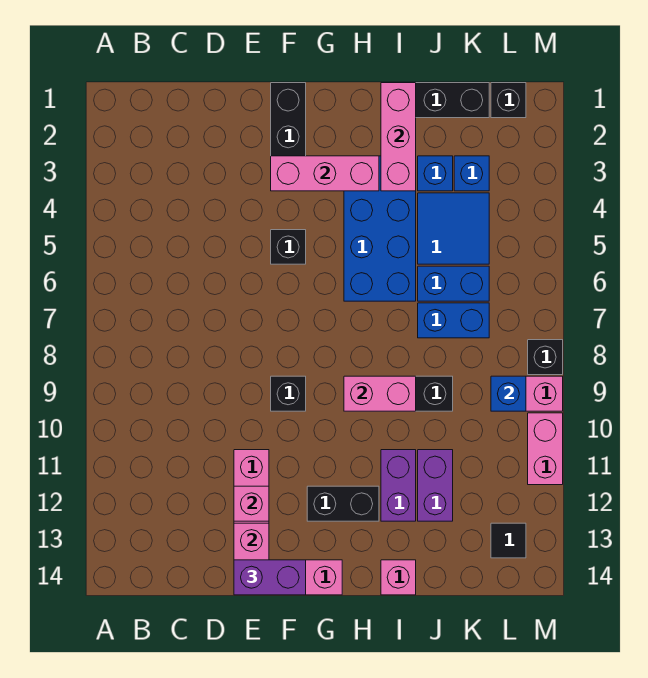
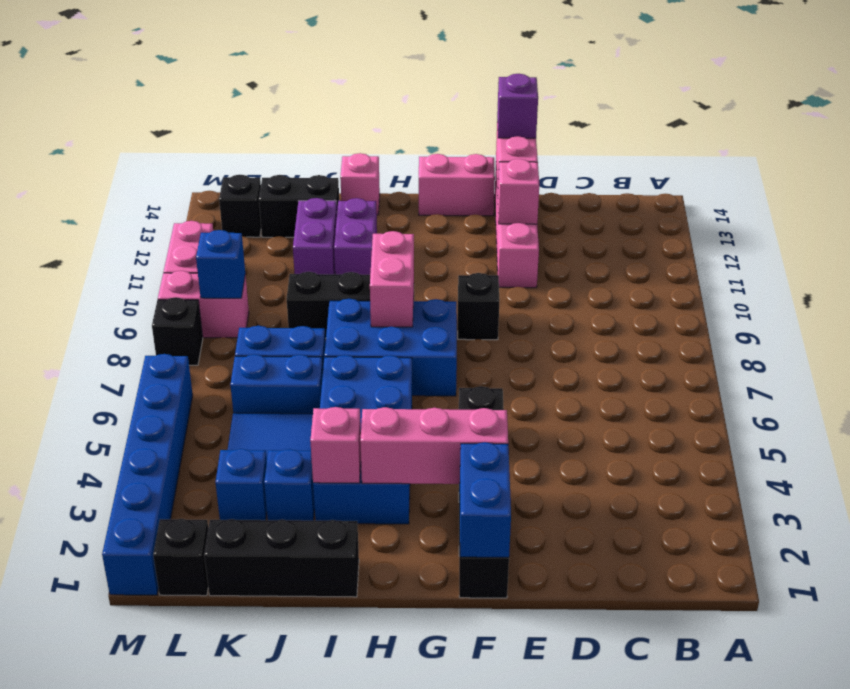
purple brick E14:F14 level 3 -> purple brick E14 level 3
none -> blue brick F1:F2 level 2
none -> blue brick G7:I8 level 1
black brick G12:H12 level 1 -> black brick J13:K13 level 1
pink brick H9:I9 level 2 -> pink brick H8:H9 level 2
pink brick I1:I3 level 2 -> pink brick I3 level 2
black tile L13 level 1 -> black brick L13 level 1
none -> blue brick M1:M6 level 1

